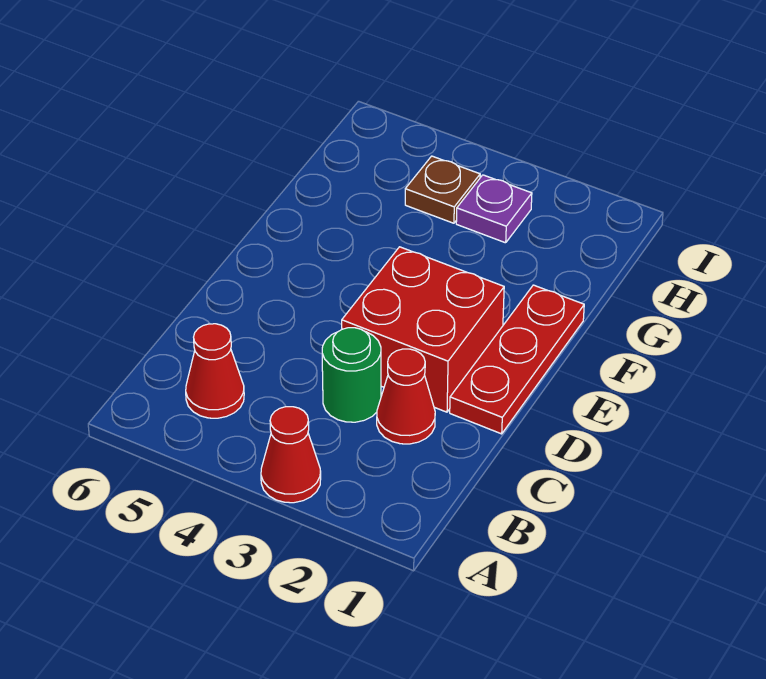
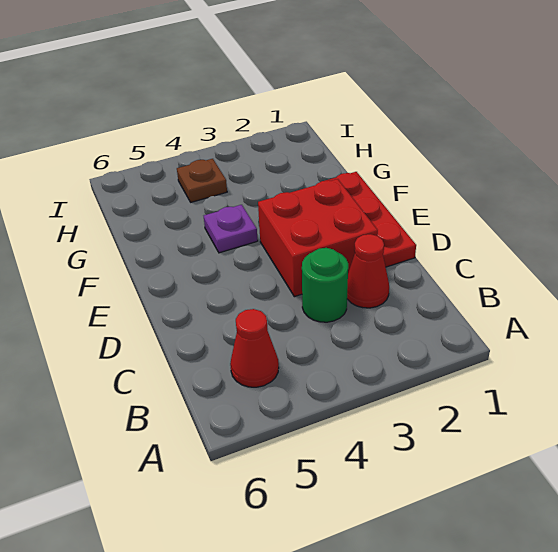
red cone A3 level 1 -> none
purple plate H3 level 1 -> purple plate F4 level 1

